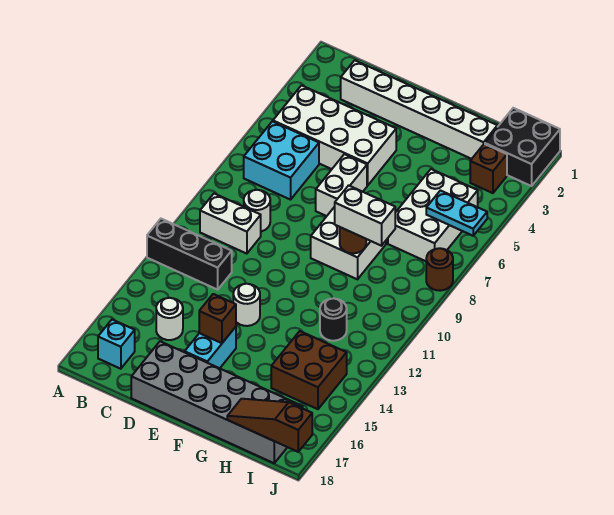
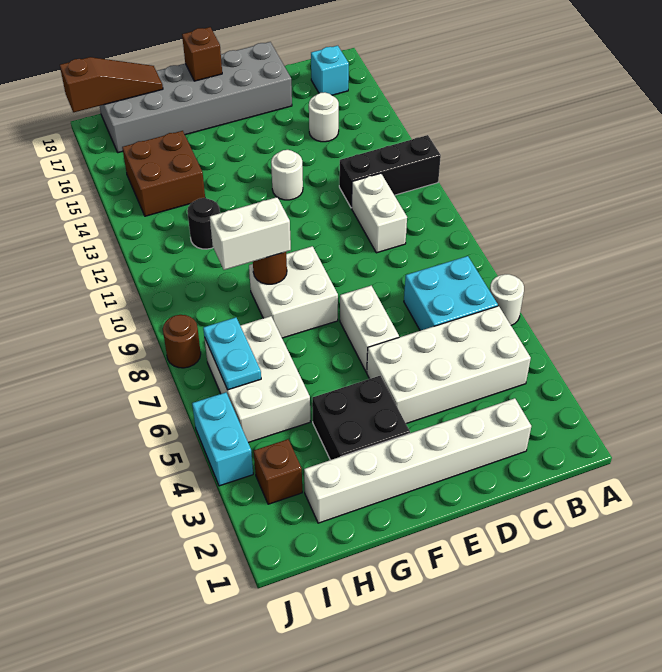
white brick B10:C10 level 1 -> white brick C10:C11 level 1
white round brick C9 level 1 -> white round brick A6 level 1
cyan brick E15:E16 level 1 -> cyan brick J4:J5 level 1
brown brick E15 level 2 -> brown brick F18 level 2
black brick I1:J2 level 1 -> black brick F3:G4 level 1
cyan plate I6:J6 level 2 -> cyan plate I6:I7 level 2

